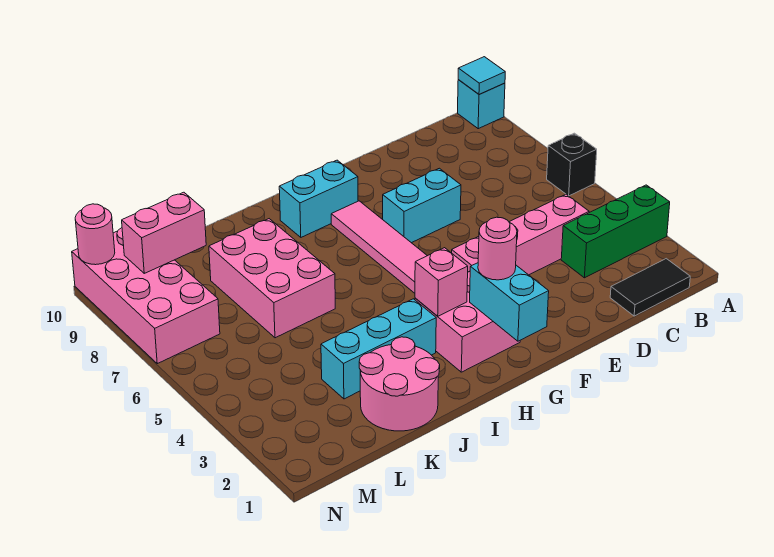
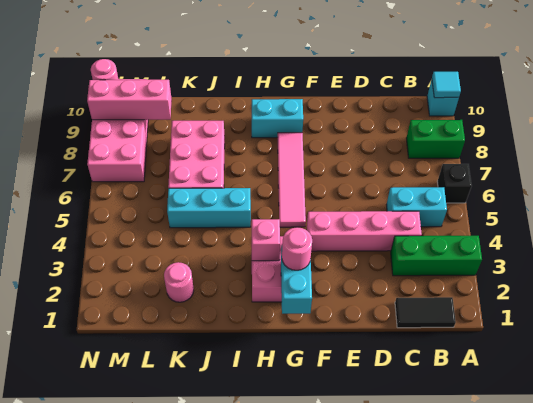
none -> green brick A8:B8 level 1
cyan brick E7:F7 level 1 -> cyan brick B5:C5 level 1
cyan brick I3:K3 level 1 -> cyan brick I5:K5 level 1
pink round brick J1:K2 level 1 -> pink round brick K2 level 1
pink brick L9:M9 level 2 -> pink brick L9:N9 level 2

